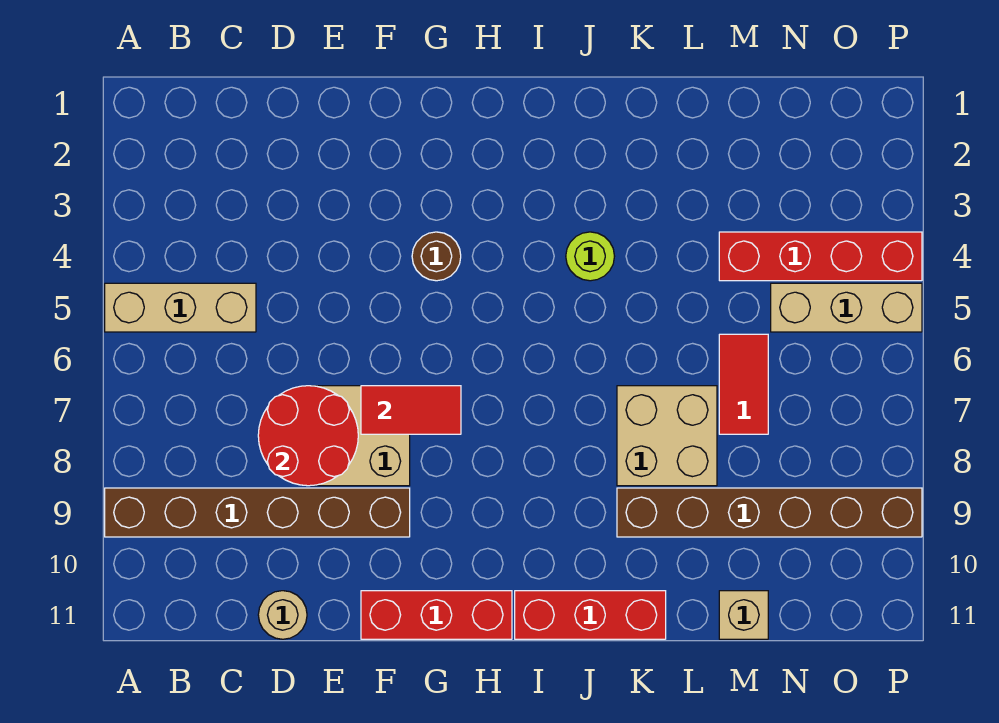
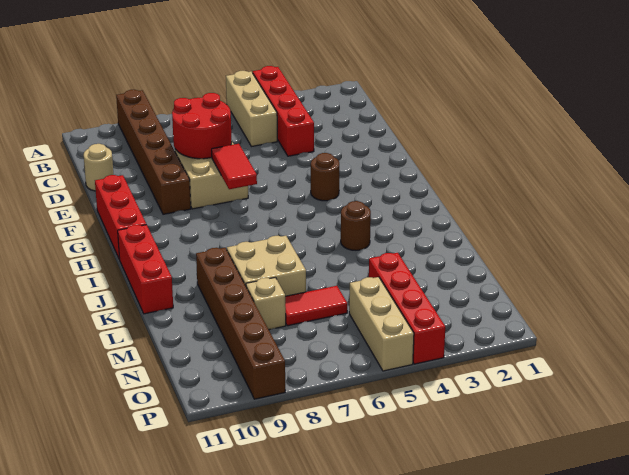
none -> red brick A4:D4 level 1
lime round brick J4 level 1 -> brown round brick J4 level 1
tan brick M11 level 1 -> tan brick M8 level 1

